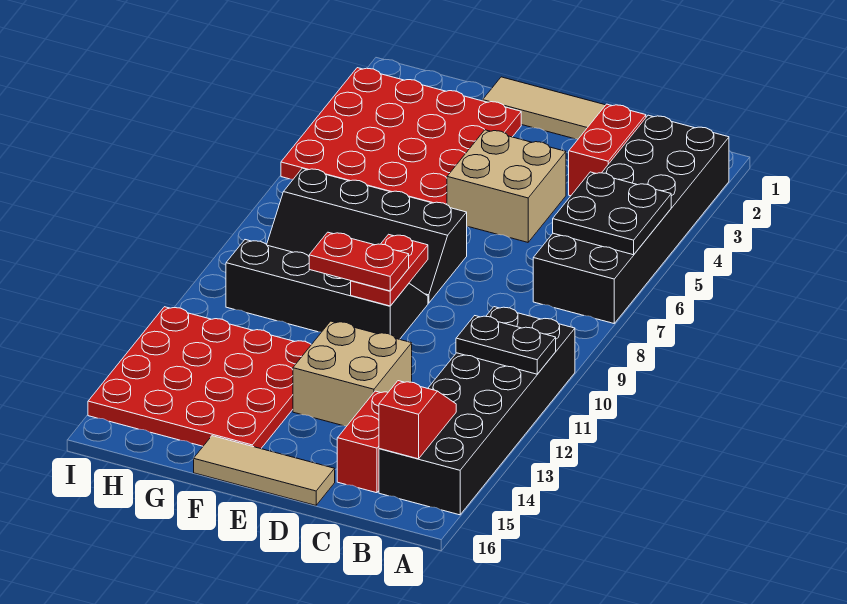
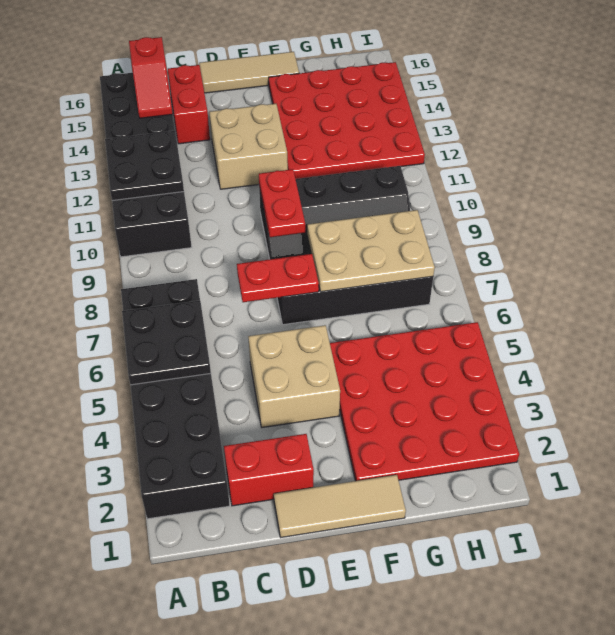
black plate A11:B11 level 2 -> black plate A11:B12 level 2
red brick C2:C3 level 1 -> red brick C2:D2 level 1
red plate E10:F10 level 3 -> red plate D7:E7 level 2
none -> tan plate F7:H8 level 2

